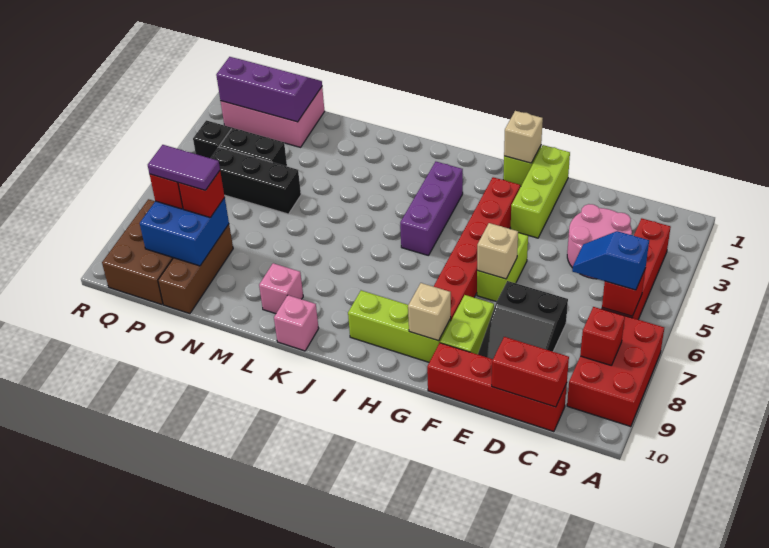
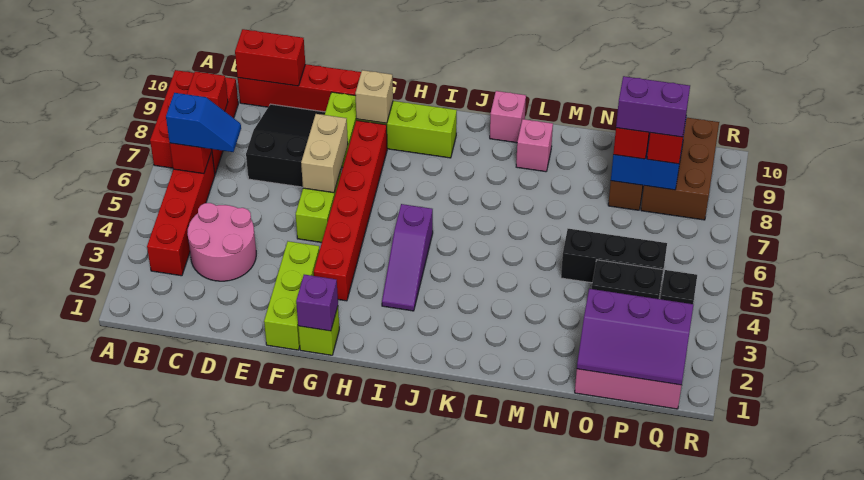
tan brick F6 level 2 -> tan brick F6:F7 level 2
tan brick G1 level 2 -> purple brick G1 level 2
purple brick I3:I5 level 1 -> purple slope I3:I5 level 1 top 5
purple tile O8:P8 level 4 -> purple brick O8:P8 level 4

